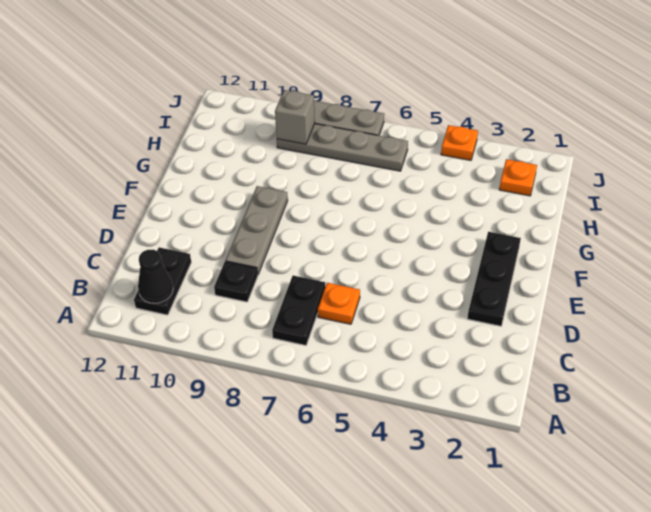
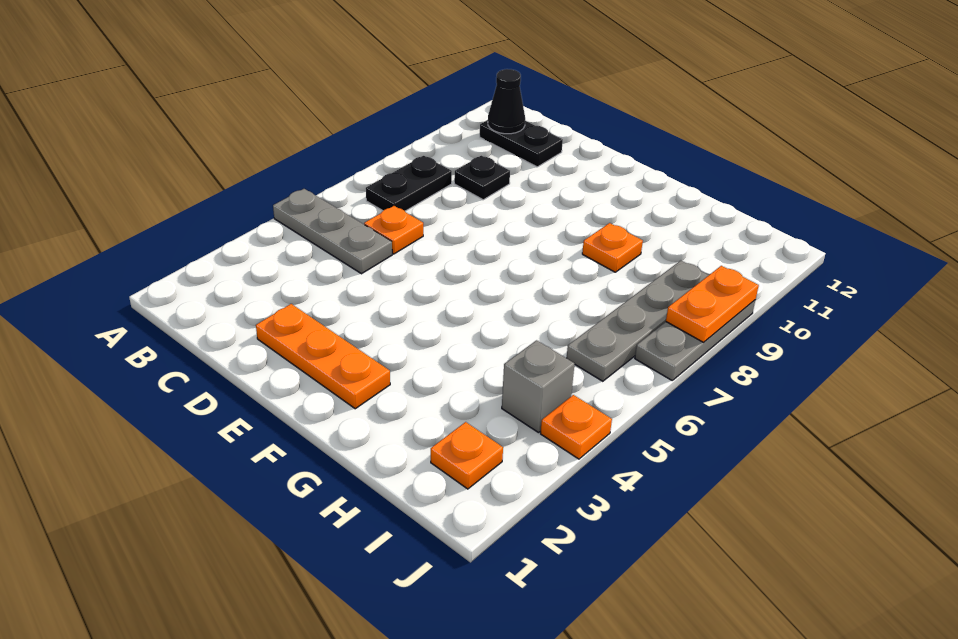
black plate B7:C7 level 1 -> black plate B7:B8 level 1
black plate D2:F2 level 1 -> orange plate D2:F2 level 1
grey plate D9:F9 level 1 -> grey plate A5:C5 level 1
none -> orange plate G9 level 1
grey brick I9 level 2 -> grey brick I4 level 1
none -> orange plate J8:J9 level 2

